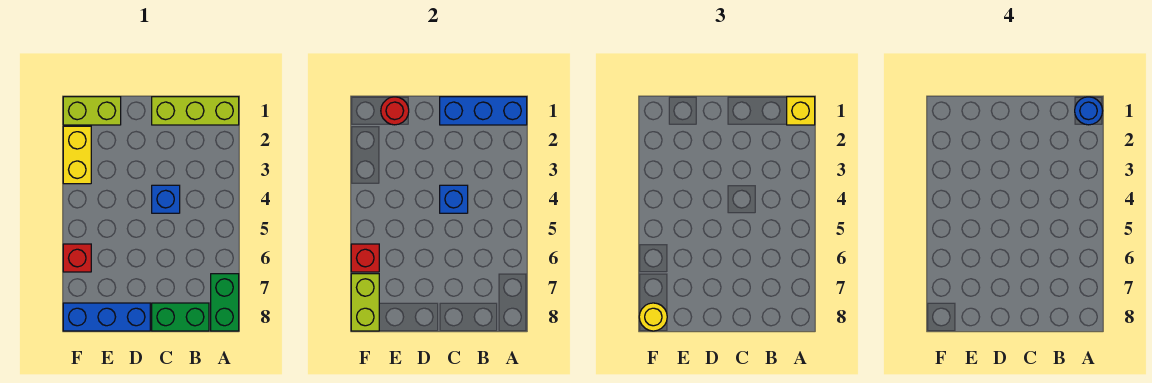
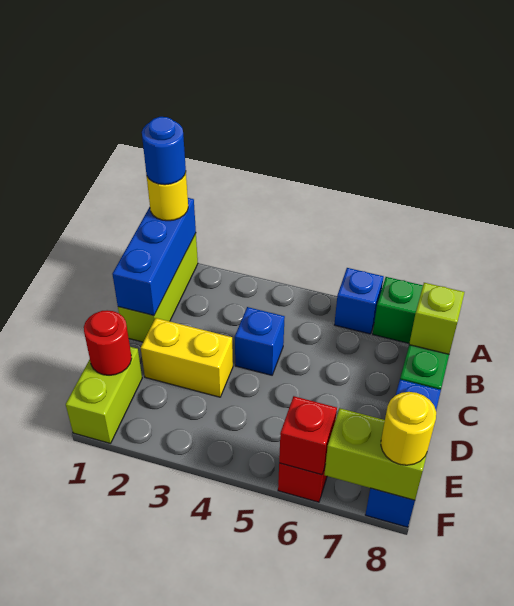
yellow brick A1 level 3 -> yellow round brick A1 level 3
none -> lime brick B8 level 2
blue brick C4 level 2 -> blue brick A6 level 1
yellow brick F2:F3 level 1 -> yellow brick D2:D3 level 1

